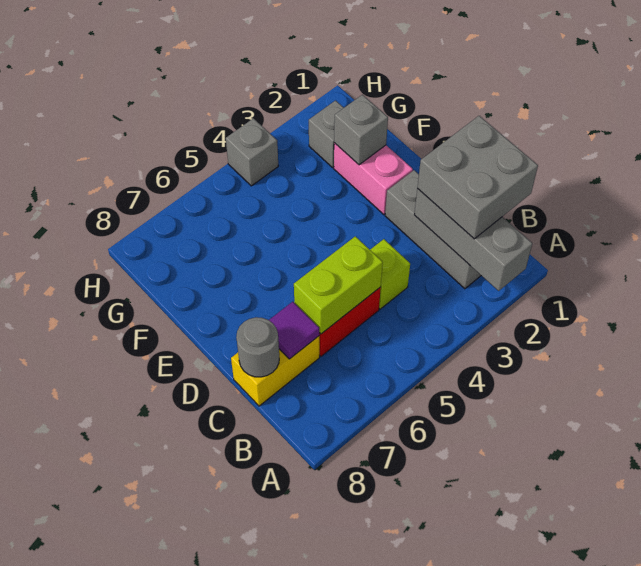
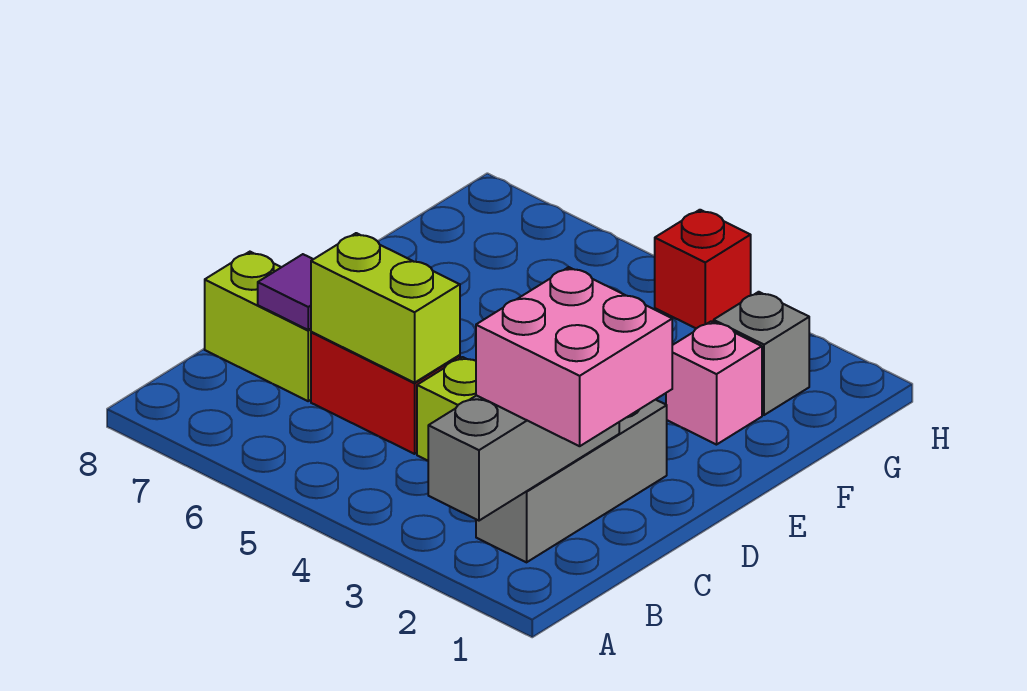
grey brick B1:C2 level 3 -> pink brick B1:C2 level 3
yellow brick C7:C8 level 1 -> lime brick C7:C8 level 1
grey round brick C8 level 2 -> none
pink brick E2:F2 level 1 -> pink brick F2 level 1
grey brick F2 level 2 -> none
grey brick H4 level 1 -> red brick H4 level 1

